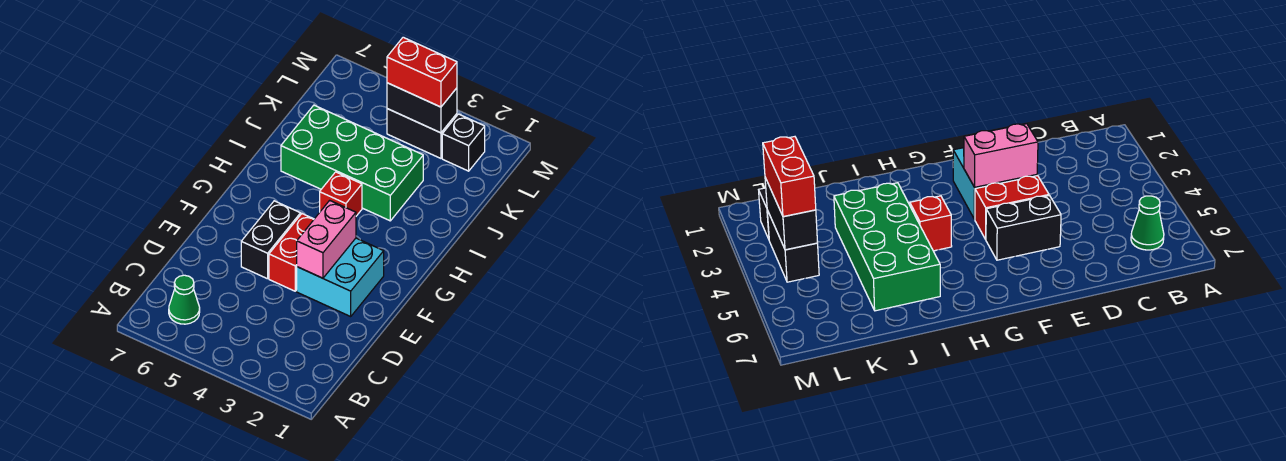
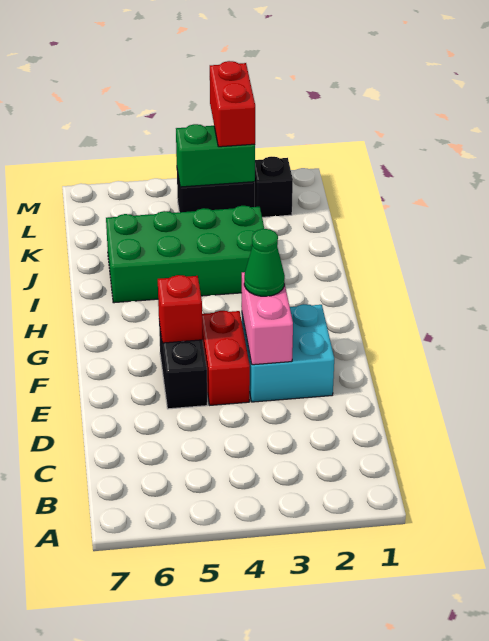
green cone B6 level 1 -> green cone F3 level 3
red brick H4 level 1 -> red brick F5 level 2
black brick L3:L4 level 2 -> green brick L3:L4 level 2
red brick L3:L4 level 3 -> red brick L3:M3 level 3

